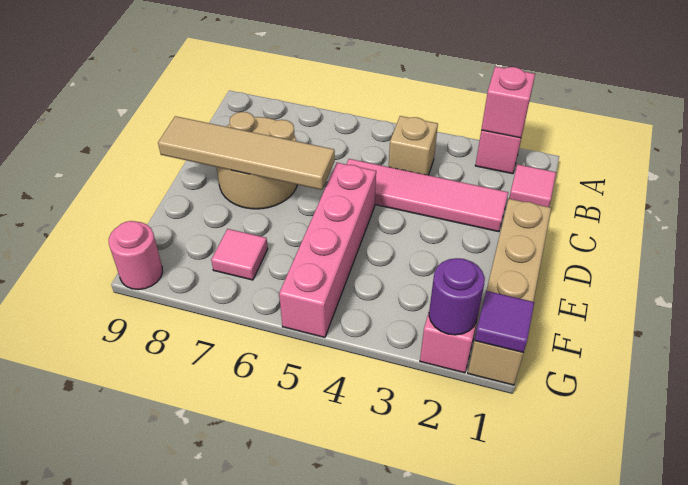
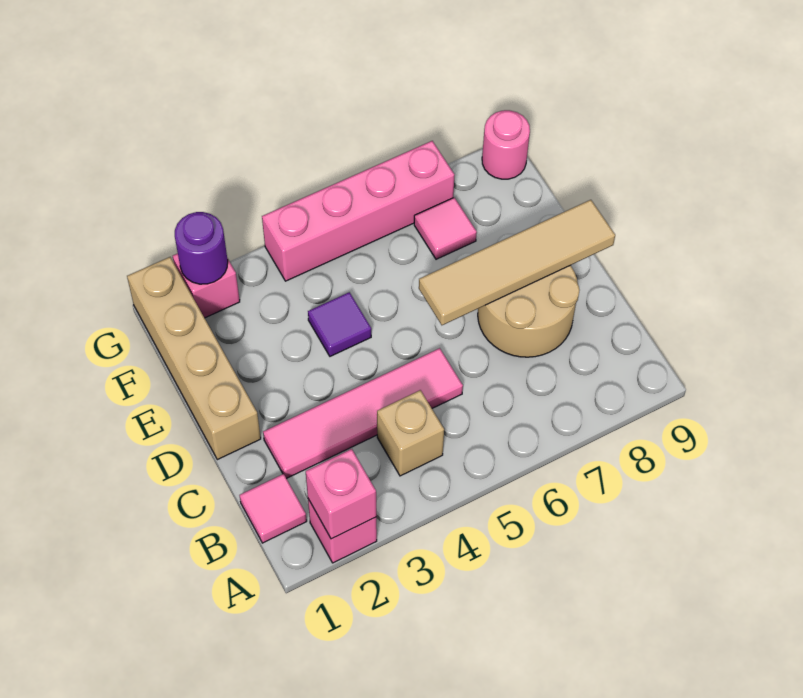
pink brick D5:G5 level 1 -> pink brick G4:G7 level 1
purple tile G1 level 2 -> purple tile E4 level 1

